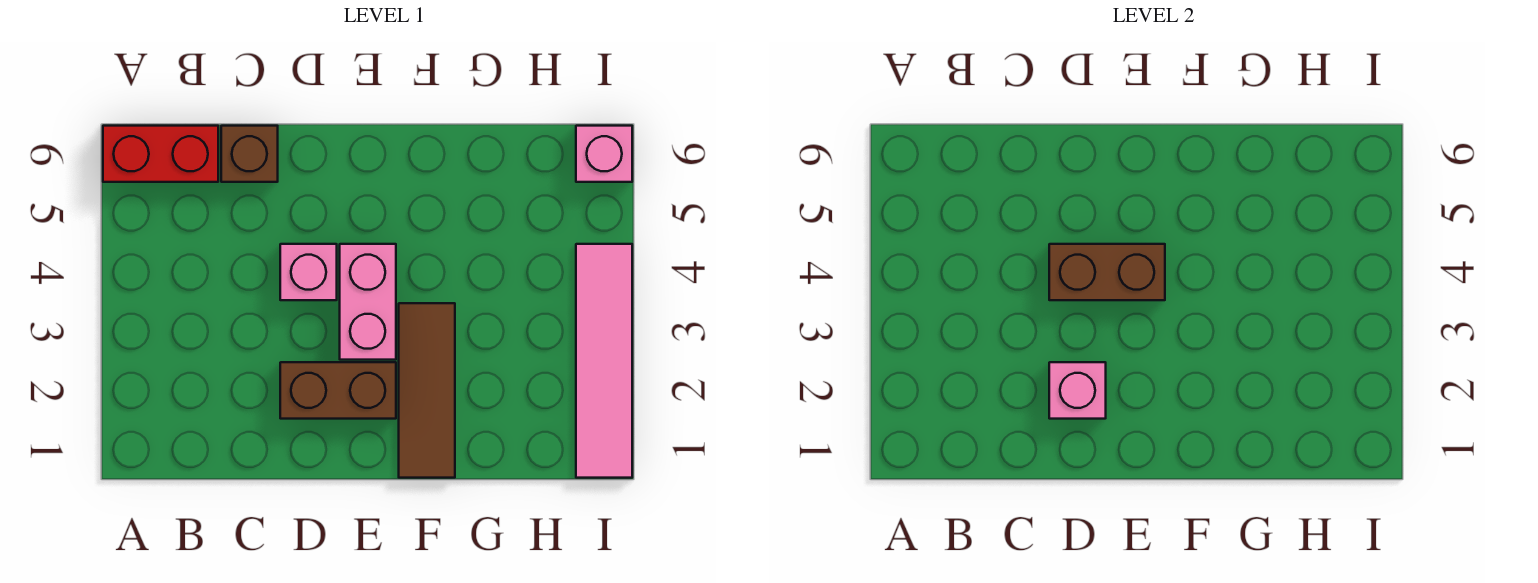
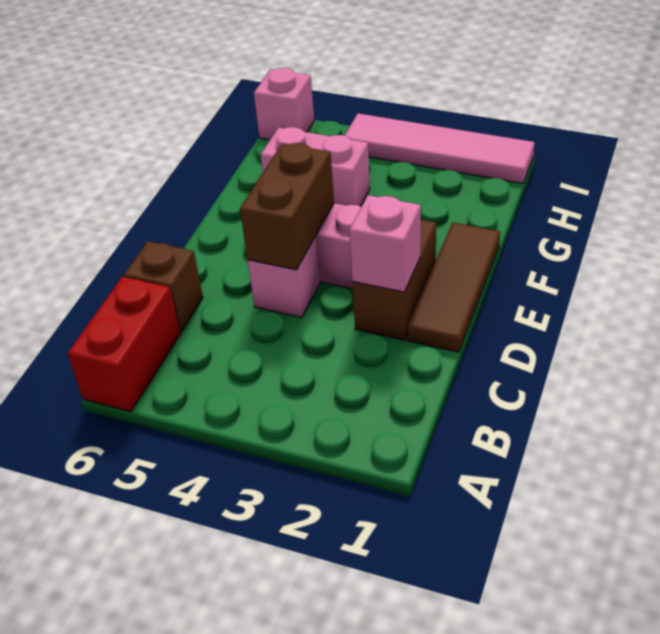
brown tile F1:F3 level 1 -> brown tile D1:F1 level 1
none -> pink brick G4:G5 level 1

